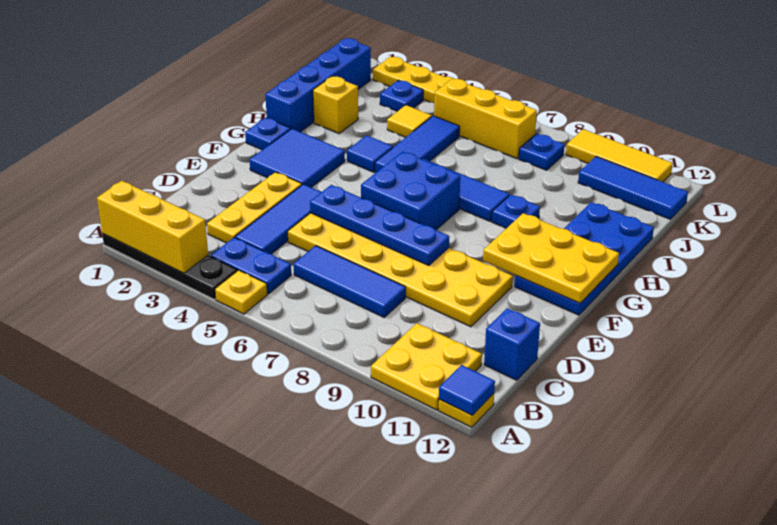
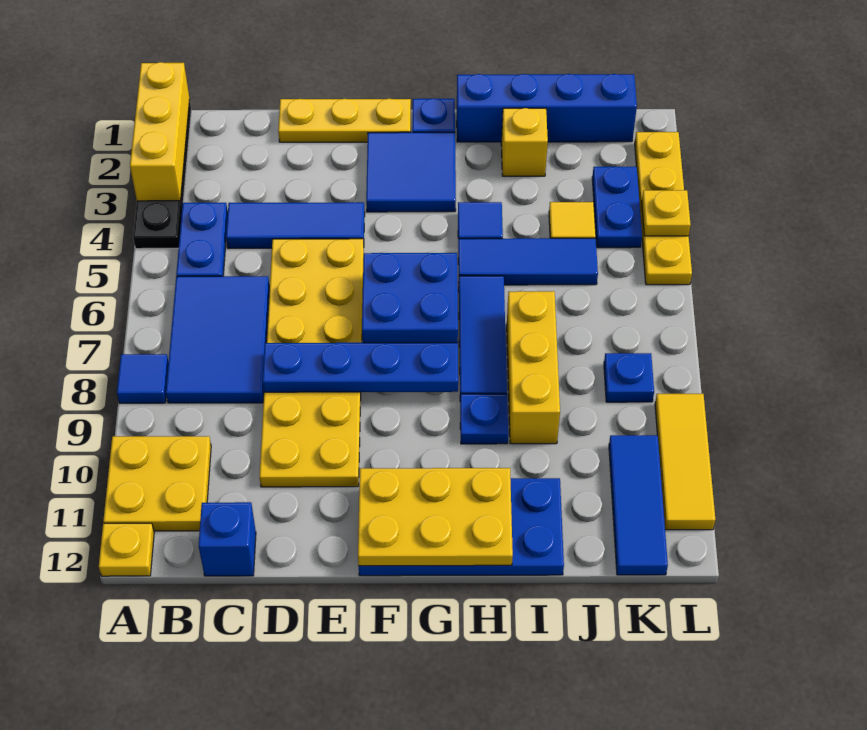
yellow plate A5 level 1 -> yellow plate L4 level 2
blue tile A12 level 2 -> blue tile A8 level 1
yellow plate C3:E3 level 1 -> yellow plate D1:F1 level 1
blue tile C6:C8 level 1 -> blue tile B6:C8 level 1
blue plate E5:E8 level 2 -> blue plate D8:G8 level 2
yellow plate F10:G12 level 2 -> yellow plate F11:H12 level 2
blue plate K3 level 1 -> blue plate K3:K4 level 1
yellow brick K5:K7 level 1 -> yellow brick I7:I9 level 1

